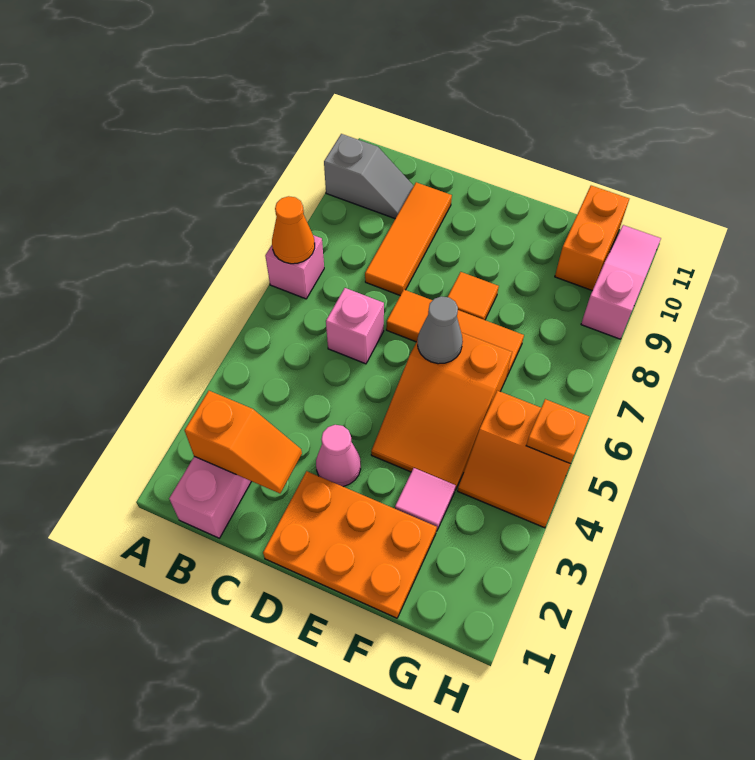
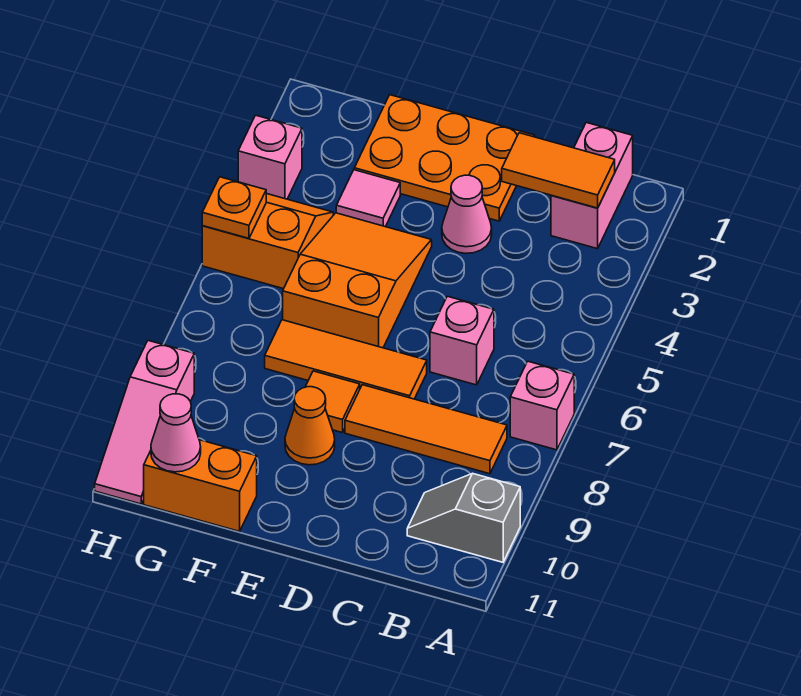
orange cone A7 level 2 -> orange cone E9 level 1
orange slope B2:C2 level 2 top B -> orange tile B2:C2 level 2
orange tile C8:C10 level 1 -> orange tile B8:D8 level 1
grey cone E6 level 2 -> none
orange brick G10:G11 level 1 -> orange brick F11:G11 level 1
none -> pink cone G11 level 2
none -> pink brick H3 level 1

